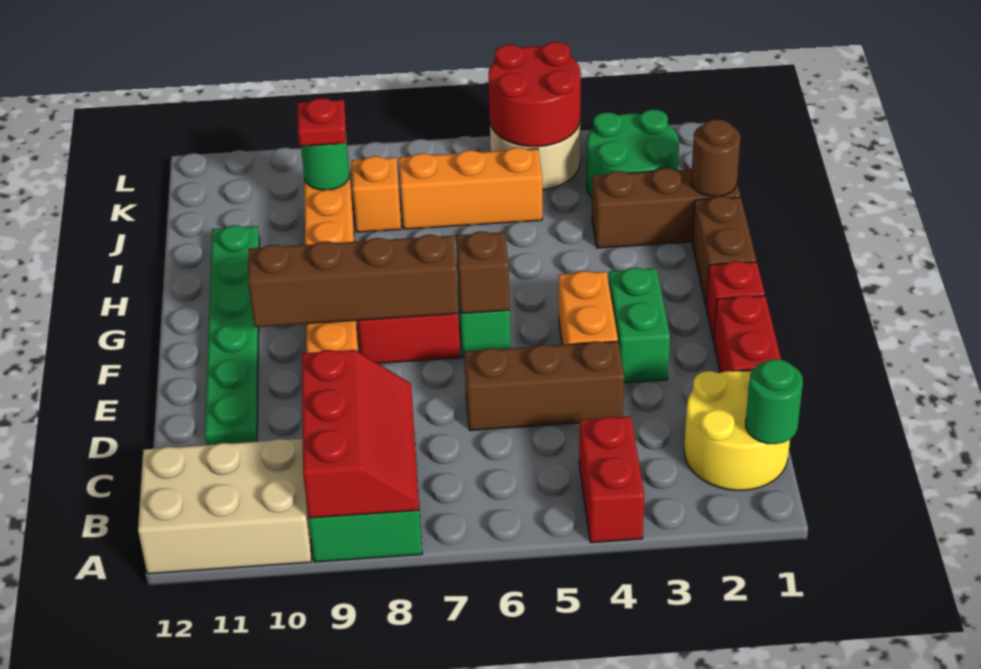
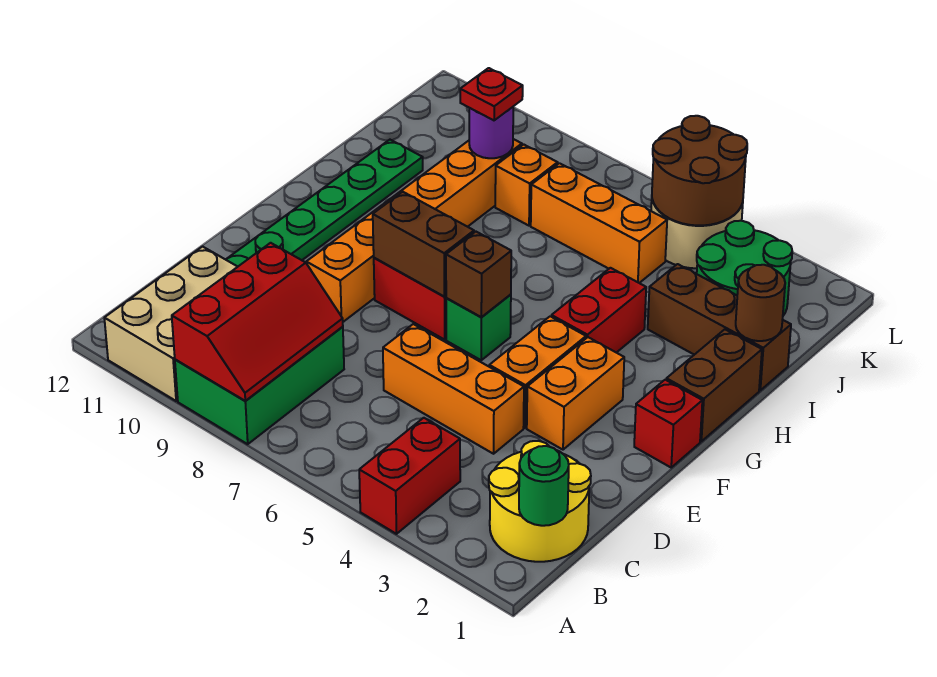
tan brick A10:B12 level 1 -> tan brick A10:C11 level 1
red brick D1:E1 level 1 -> red brick G4:H4 level 1
brown brick D4:D6 level 1 -> orange brick D4:D6 level 1
green brick E3:F3 level 1 -> orange brick E3:F3 level 1
brown brick F7:F10 level 2 -> brown brick F7:F8 level 2
green round brick J9 level 2 -> purple round brick J9 level 2
red round brick K4:L5 level 2 -> brown round brick K4:L5 level 2

